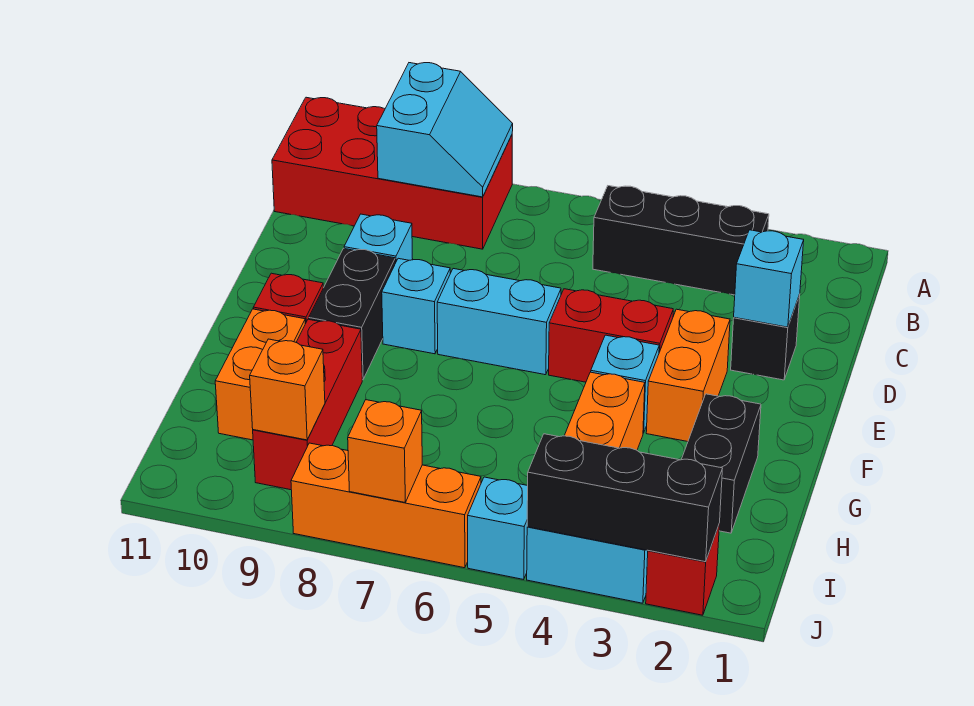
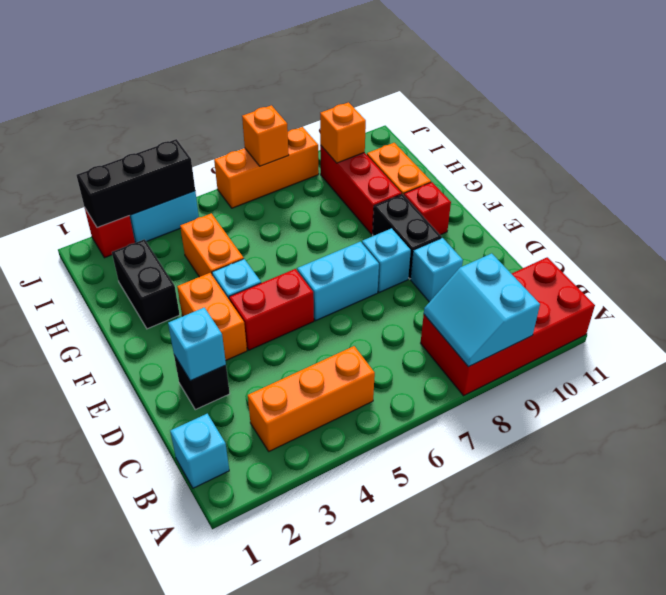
black brick B3:B5 level 1 -> orange brick B3:B5 level 1
cyan brick J5 level 1 -> cyan brick B1 level 1

